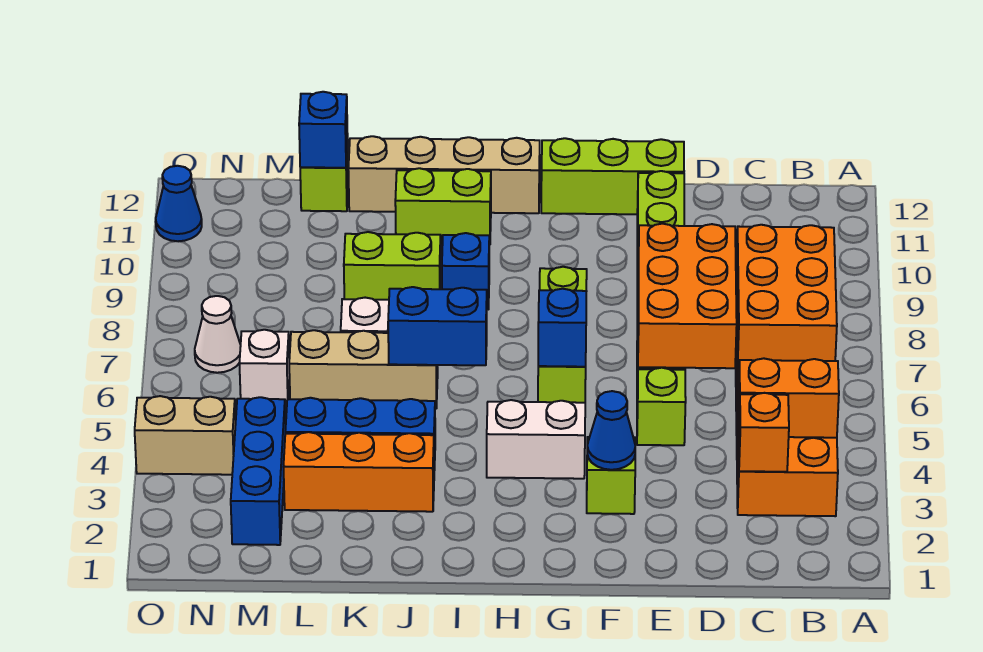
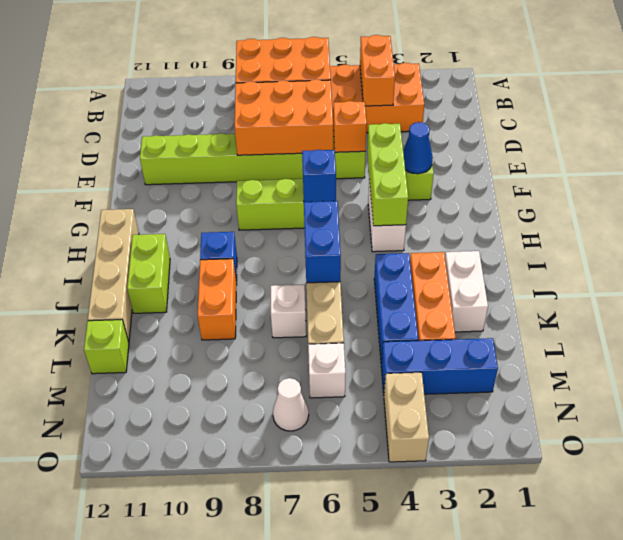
orange brick C3 level 2 -> orange brick E5 level 2
lime brick E12:G12 level 1 -> lime brick F4:H4 level 2
none -> white brick J2:K2 level 1
lime brick J9:K9 level 1 -> orange brick J9:K9 level 1
blue brick L12 level 2 -> none
blue cone O11 level 1 -> none

